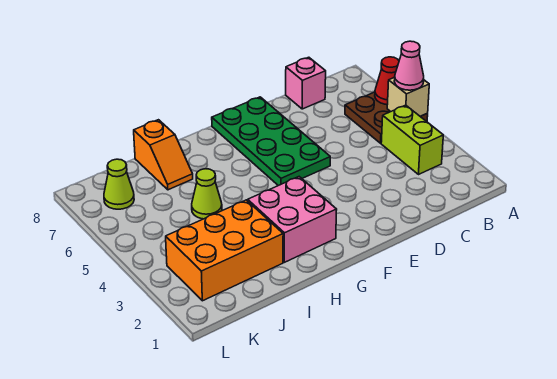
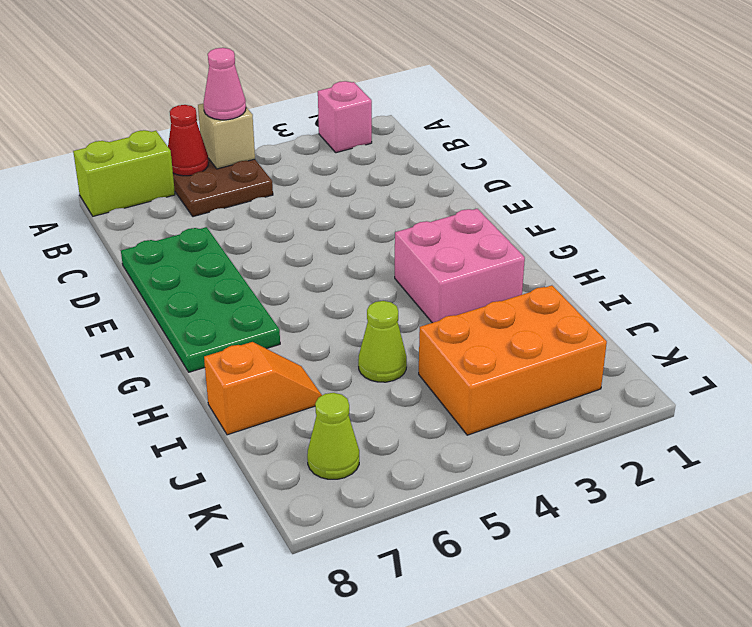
lime brick B3:B4 level 1 -> lime brick A7:A8 level 1
pink brick C8 level 1 -> pink brick A2 level 1
green plate E5:F8 level 1 -> green plate D7:G8 level 1
orange brick I2:K3 level 1 -> orange brick J2:K4 level 1

